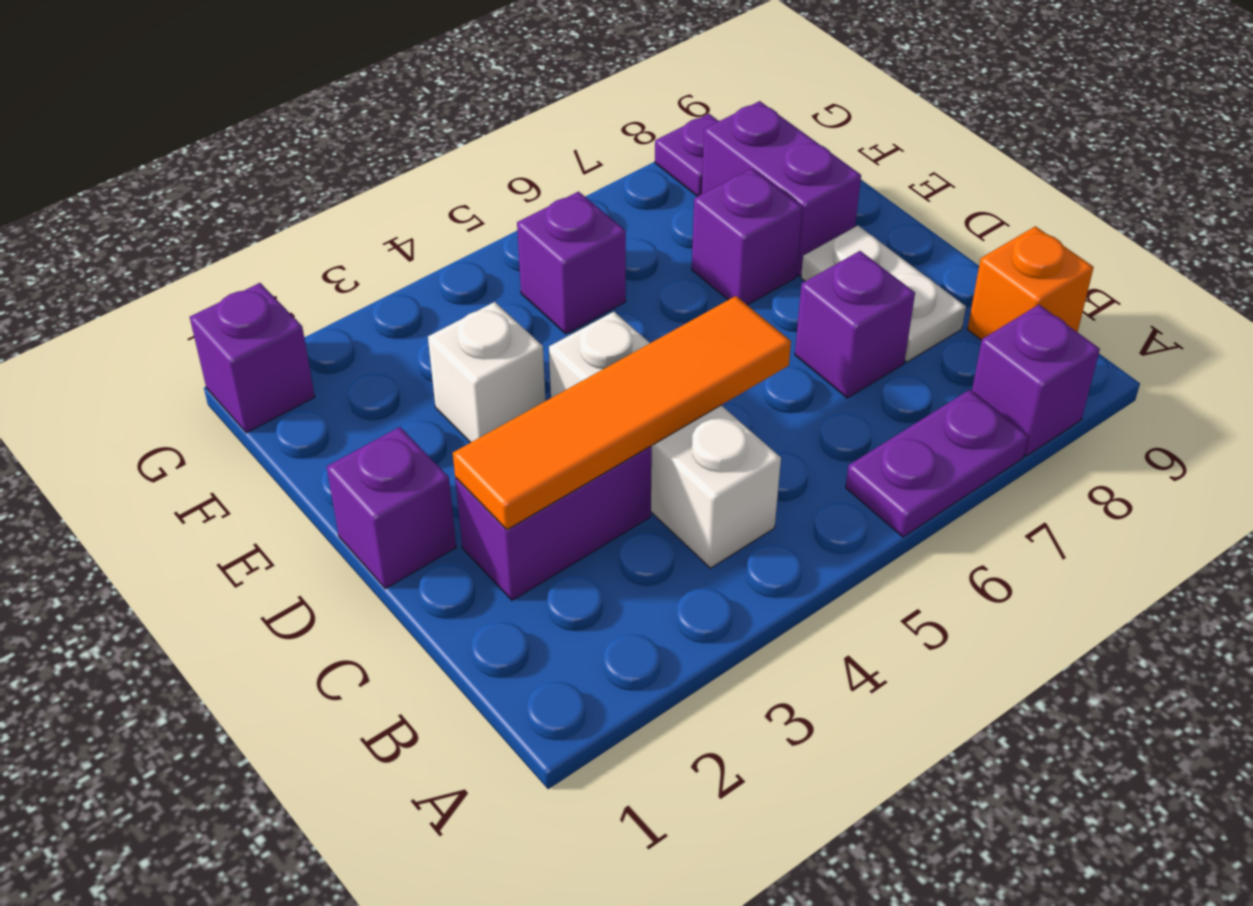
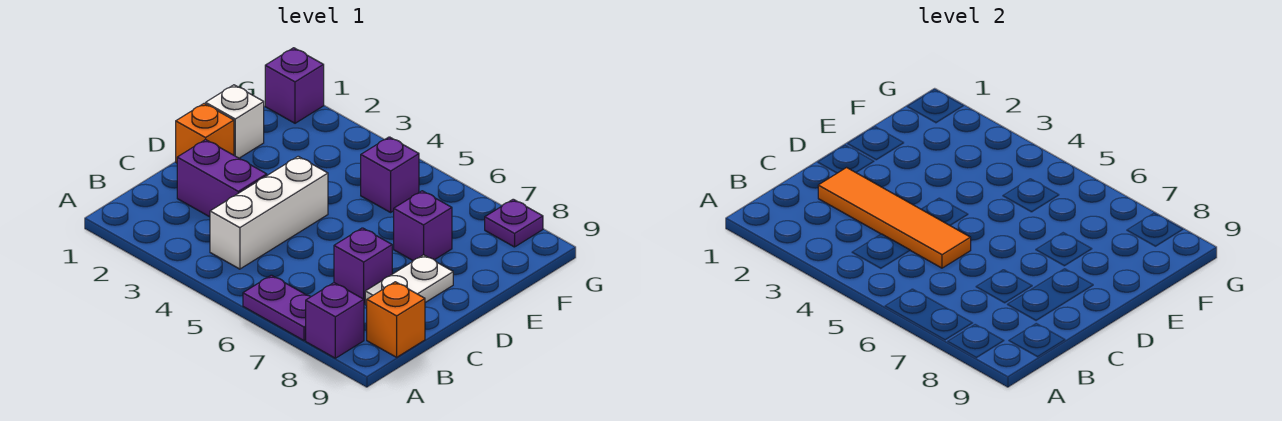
purple brick D1 level 1 -> orange brick D1 level 1
white brick E3 level 1 -> white brick E1 level 1
purple brick E8:F8 level 1 -> none

